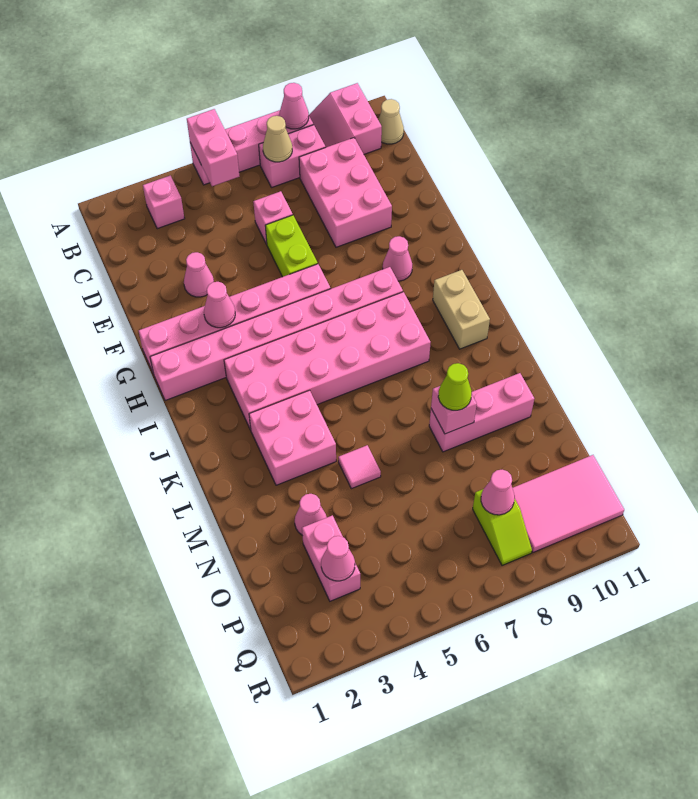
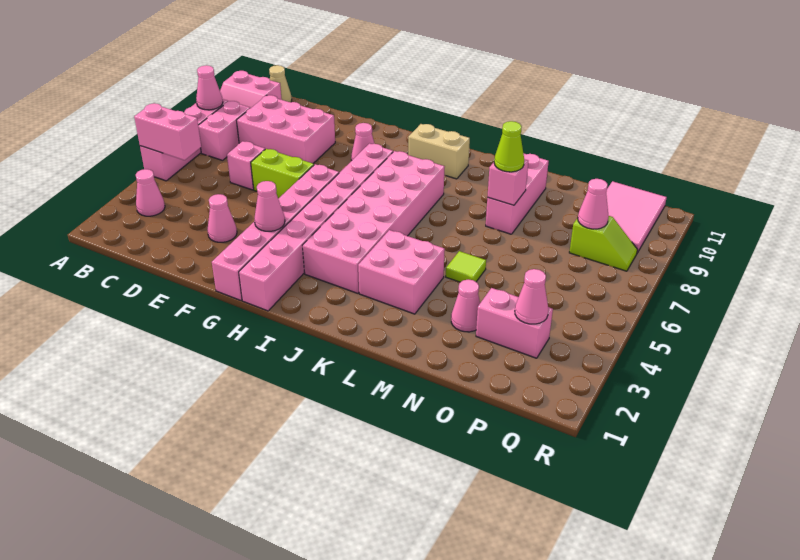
pink brick B3 level 1 -> pink cone B3 level 1
tan cone B7 level 2 -> none
pink tile M5 level 1 -> lime tile M5 level 1

